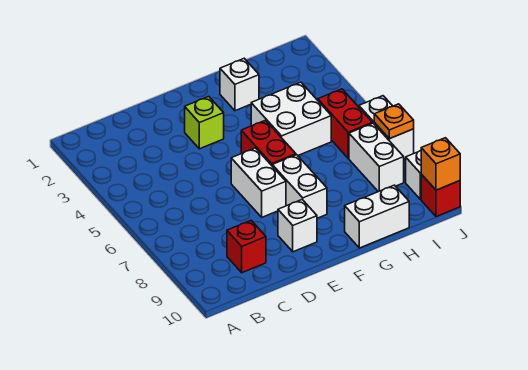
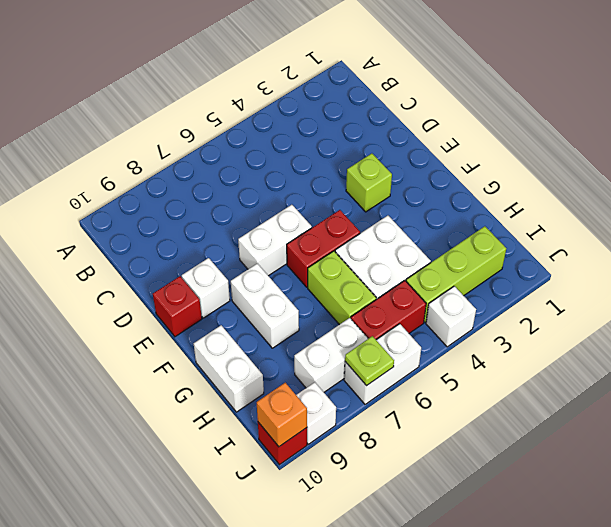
red brick C9 level 1 -> red brick E10 level 1
white brick F7:F8 level 1 -> white brick F8:G8 level 1
white brick G2 level 1 -> white brick J4 level 1
none -> lime brick G6:H6 level 1
none -> lime brick I2:I4 level 1
orange plate J7 level 2 -> lime plate J7 level 2

